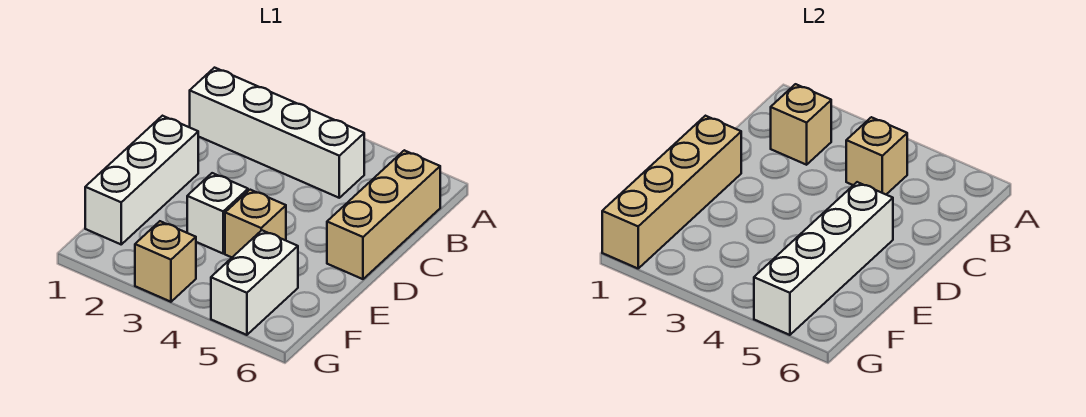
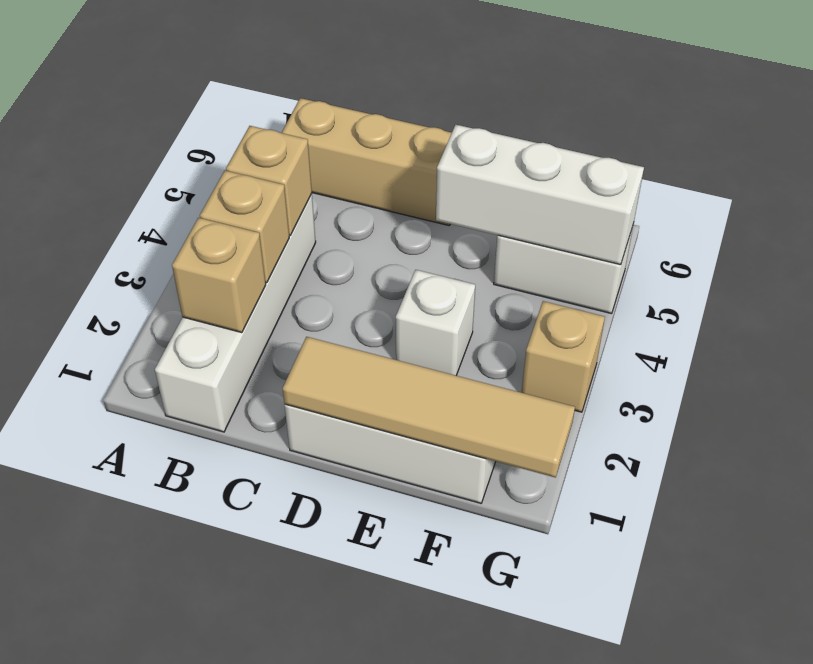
tan brick D1:G1 level 2 -> tan tile D1:G1 level 2
white brick D5:G5 level 2 -> white brick E5:G5 level 2
tan brick E4 level 1 -> tan brick B3 level 2

